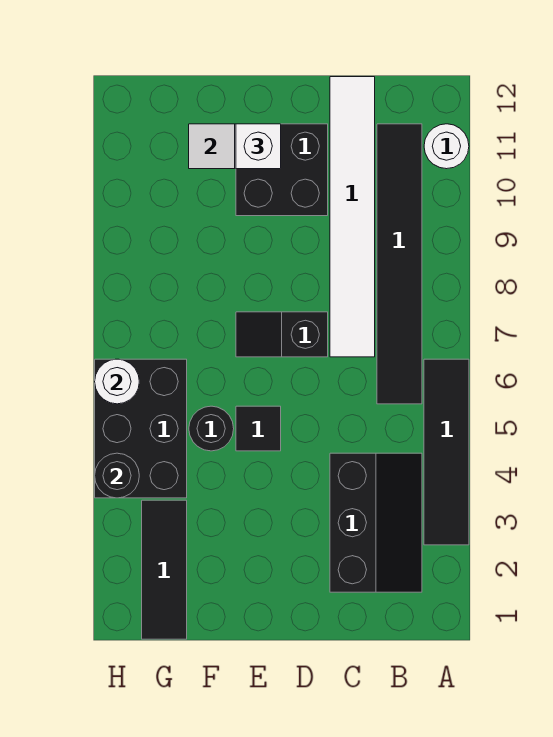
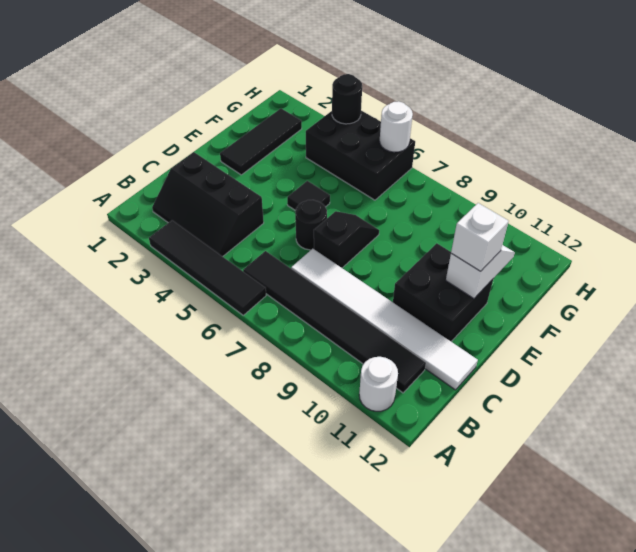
black round brick F5 level 1 -> black round brick D6 level 1
black tile G1:G3 level 1 -> black tile E2:G2 level 1

